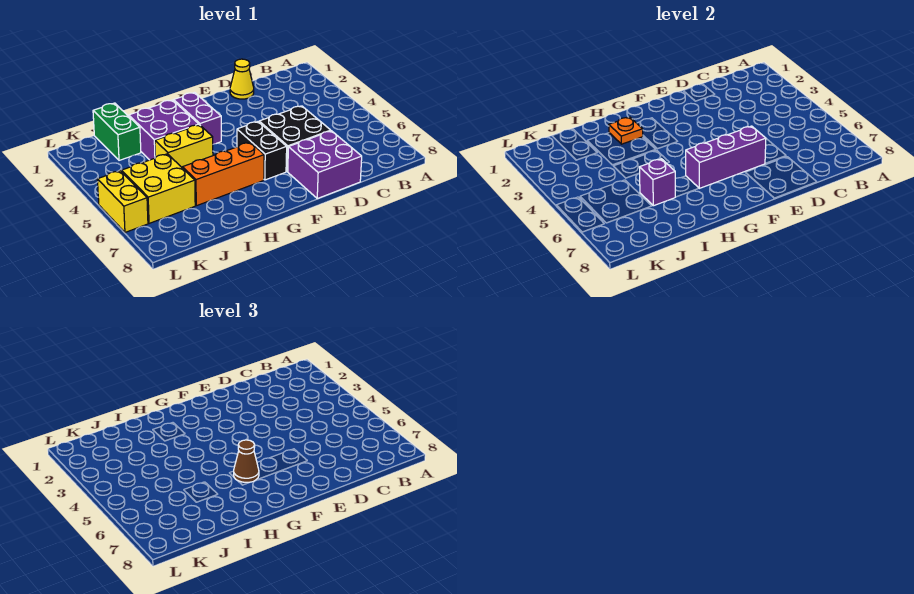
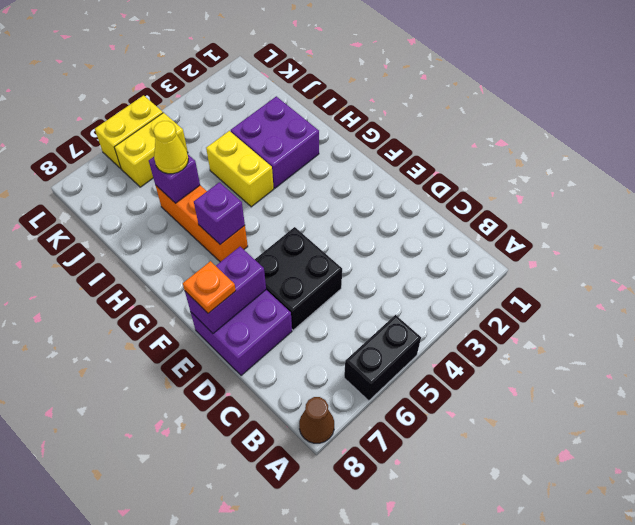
yellow cone D1 level 1 -> yellow cone I6 level 3
purple brick E6:G6 level 2 -> purple brick G6 level 2
black brick F5:F6 level 1 -> black brick A5:A6 level 1
purple brick G2:G3 level 1 -> purple brick E7:E8 level 2
brown cone G6 level 3 -> brown cone A8 level 1
orange plate H2 level 2 -> orange plate E8 level 3
green brick J1:J2 level 1 -> none
yellow brick J5:K6 level 1 -> yellow brick K5:K6 level 1

